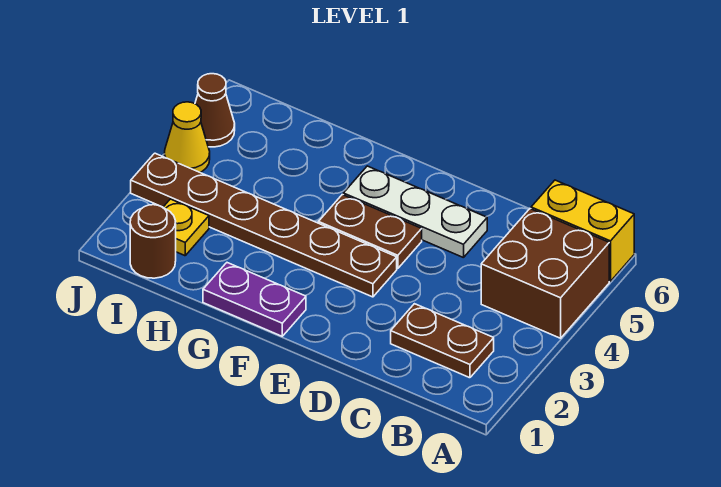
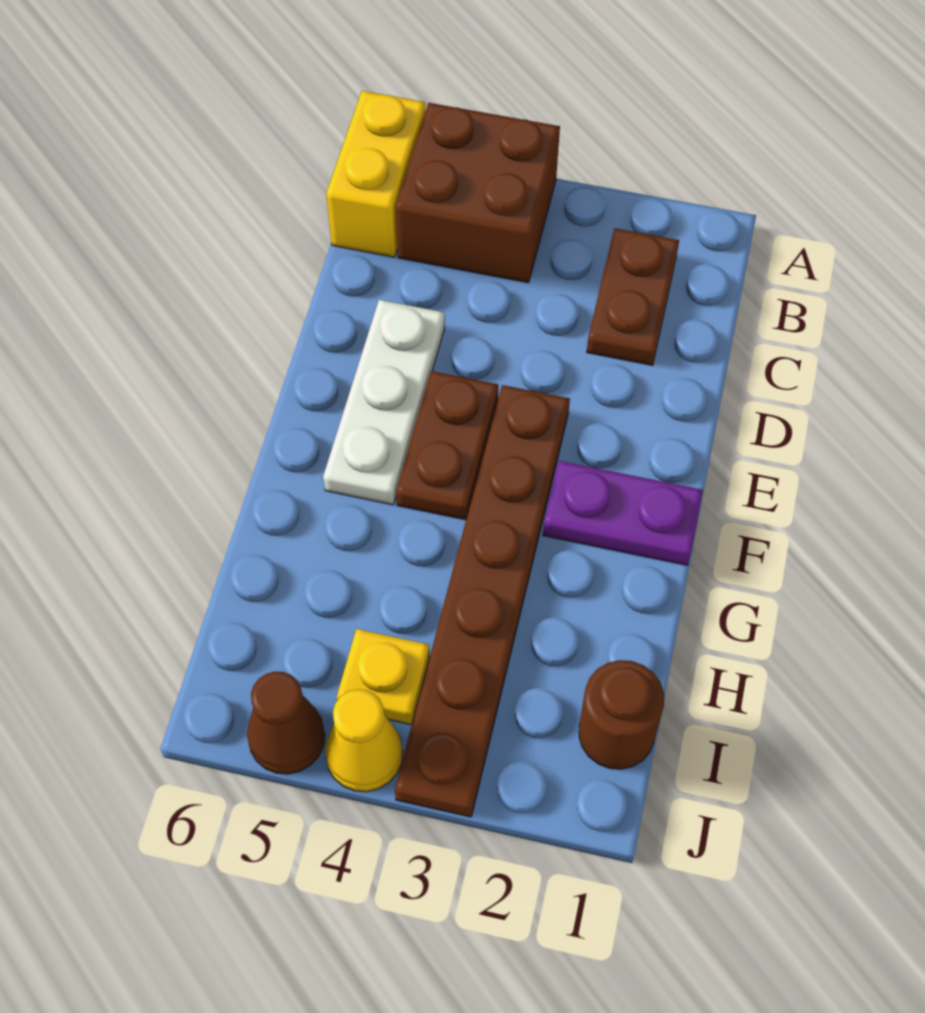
purple plate F1:G1 level 1 -> purple plate F1:F2 level 1
yellow plate I2 level 1 -> yellow plate I4 level 1

